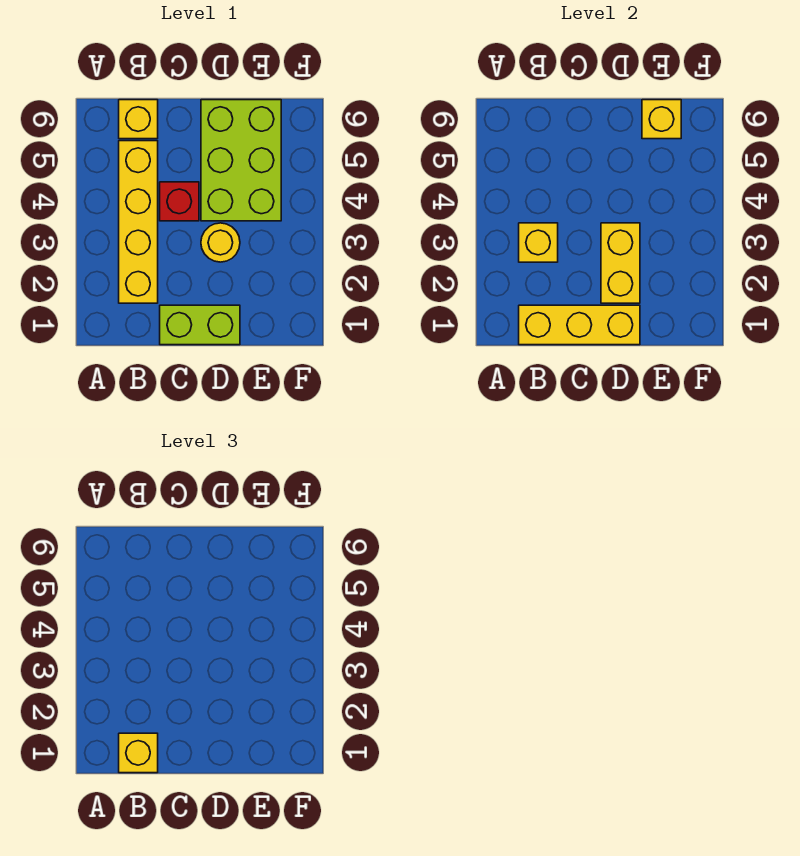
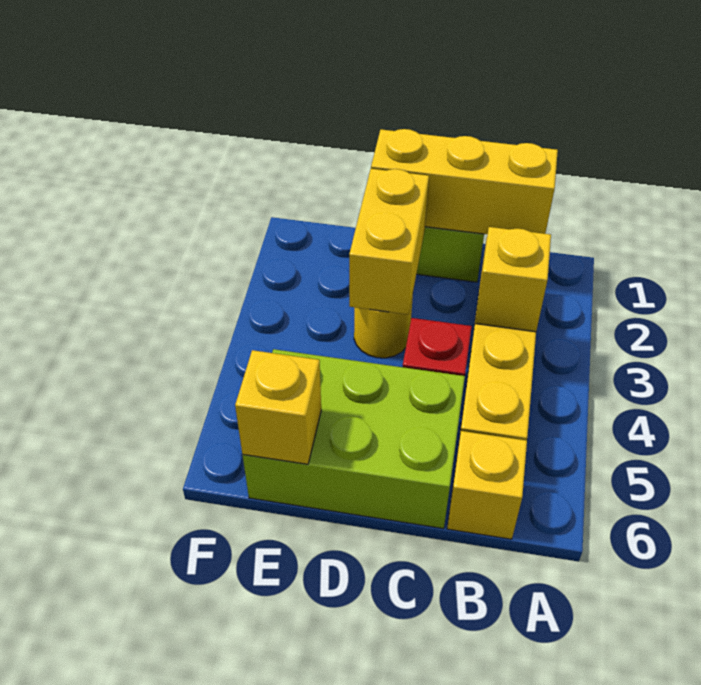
yellow brick B1 level 3 -> none
lime brick D4:E6 level 1 -> lime brick C5:E6 level 1

